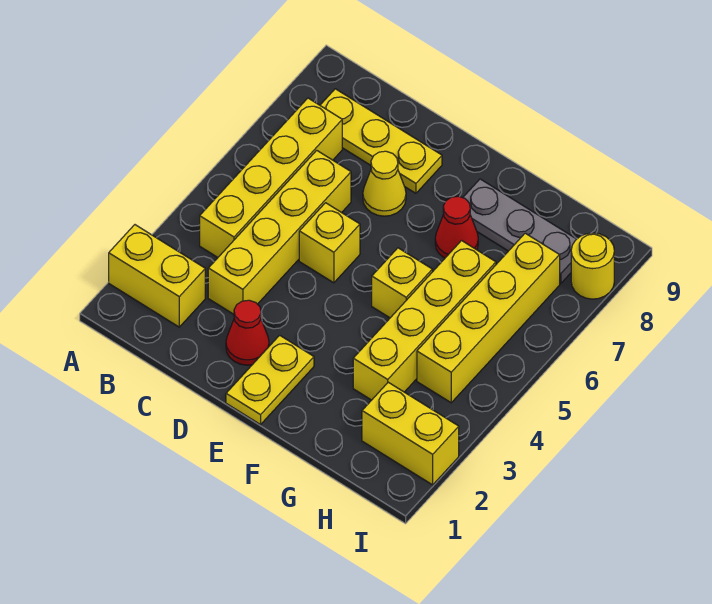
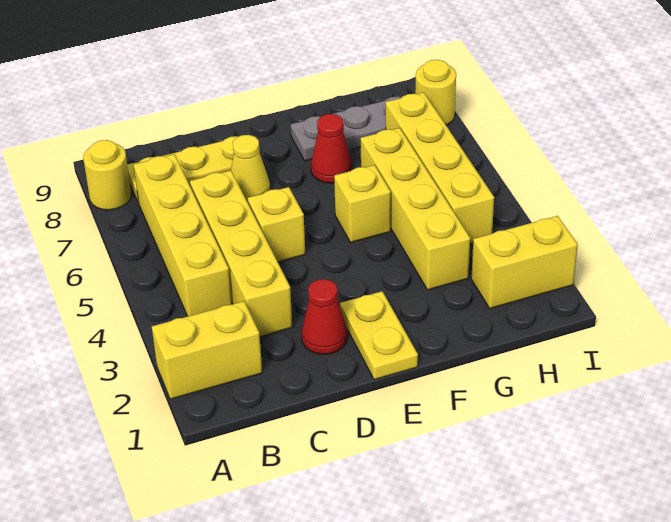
none -> yellow round brick A8 level 1

